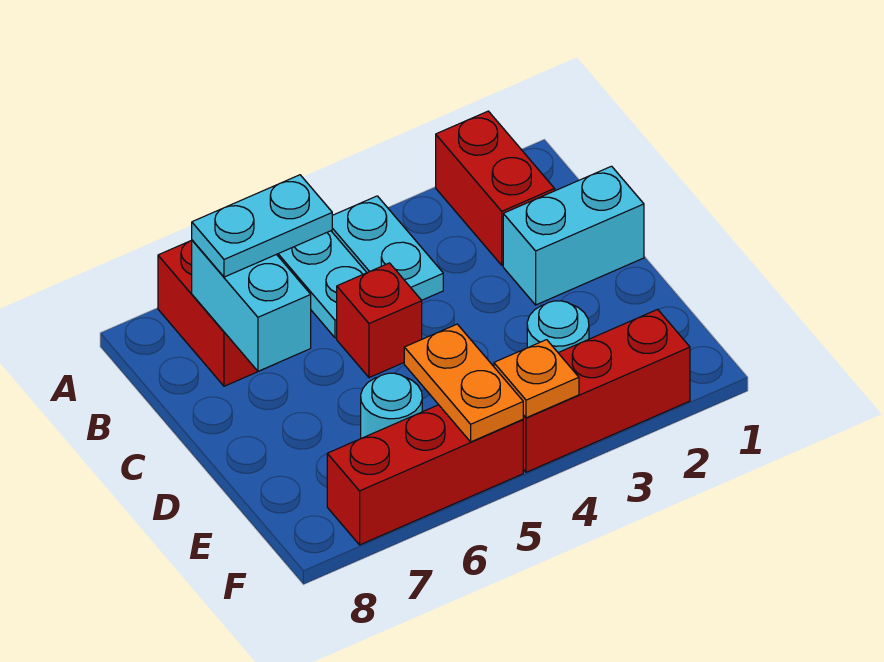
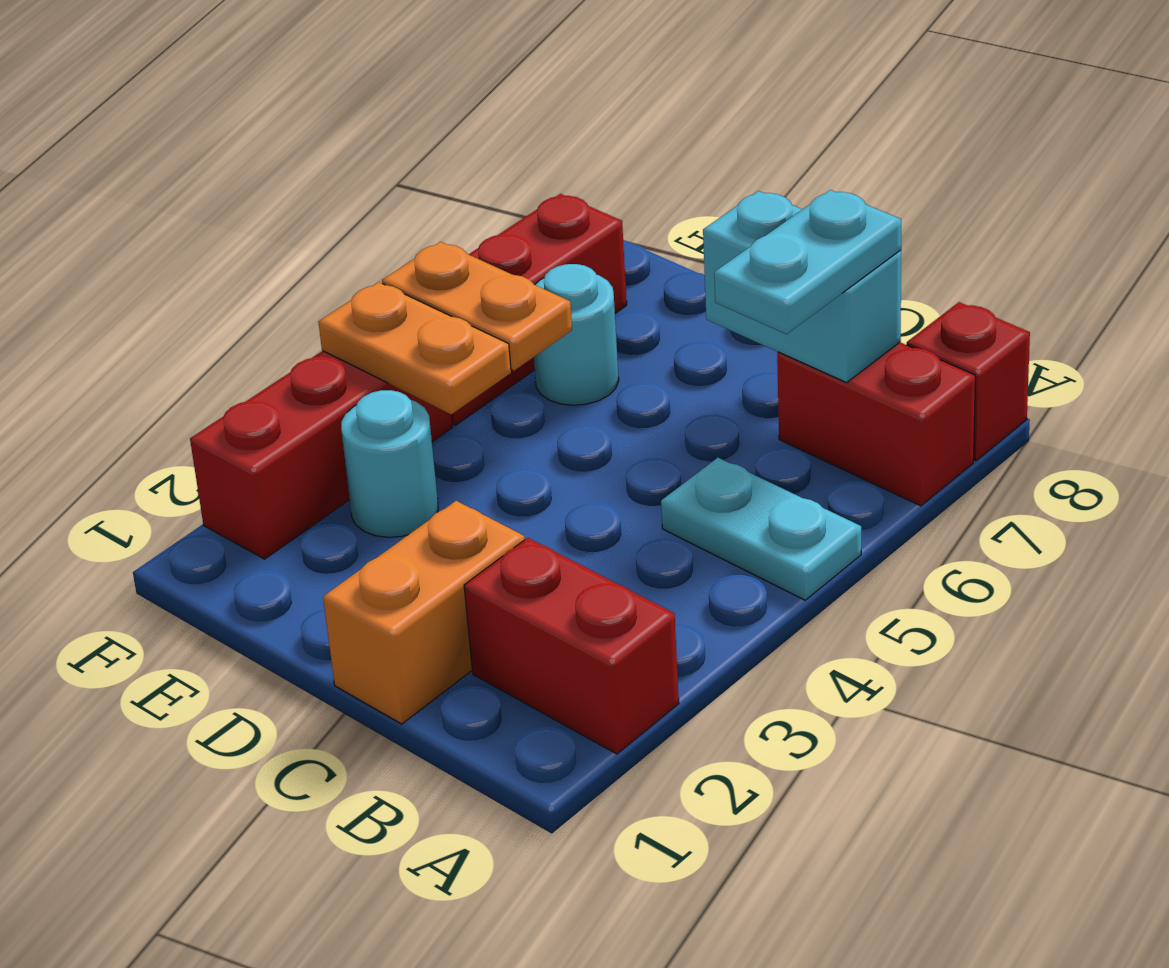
cyan plate A4:B4 level 1 -> none
cyan brick C1:C2 level 1 -> orange brick C1:C2 level 1
red brick C5 level 1 -> red brick A8 level 1
orange plate F4 level 2 -> orange plate E4:F4 level 2

